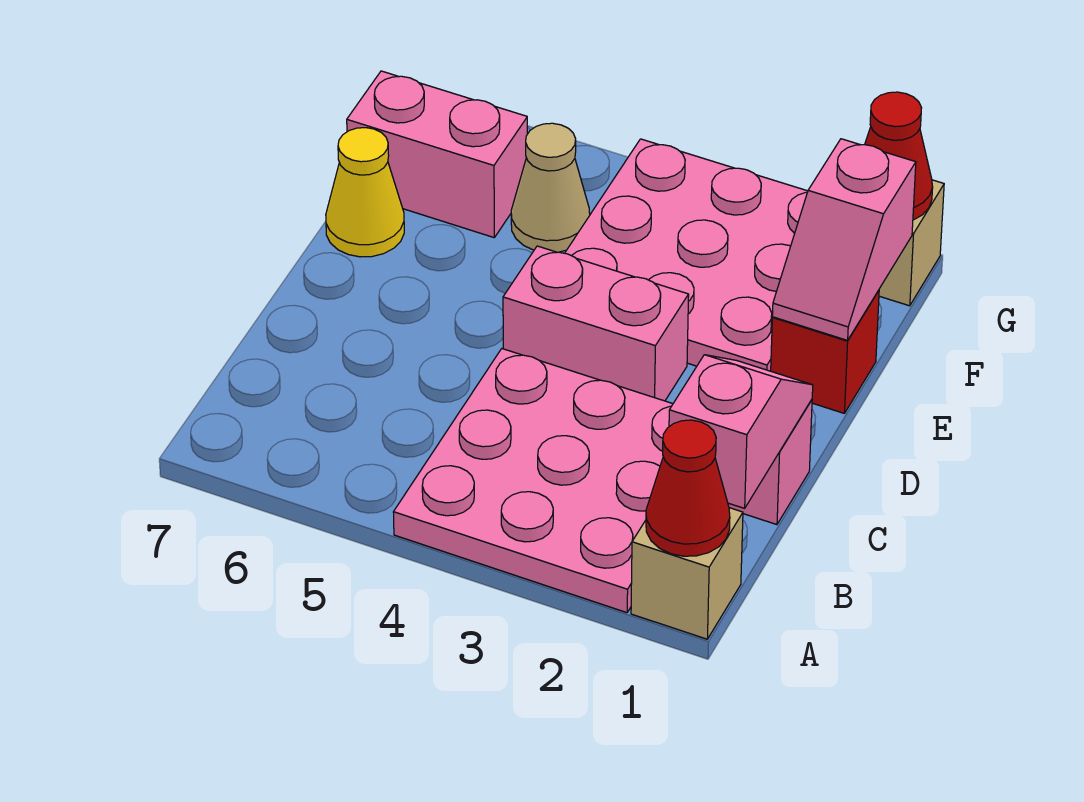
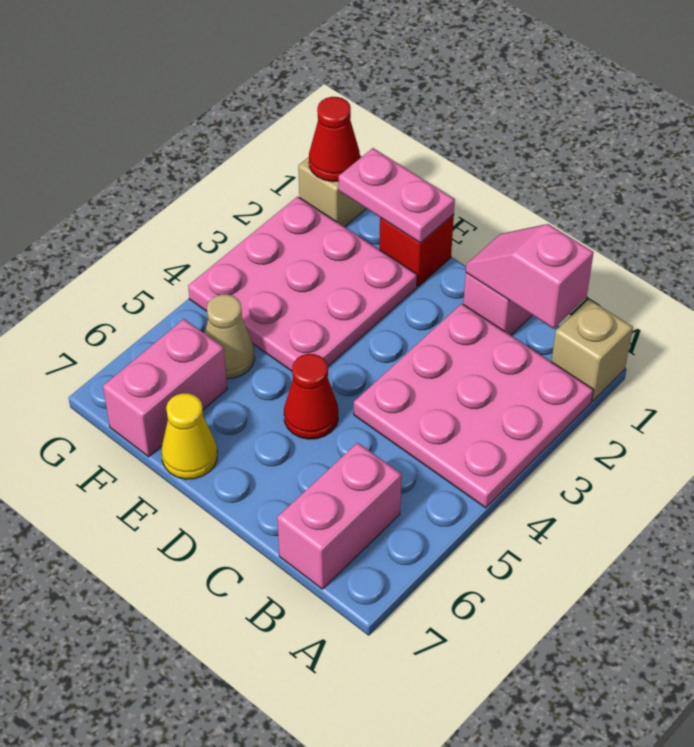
red cone A1 level 2 -> red cone D5 level 1
pink brick D3:D4 level 1 -> pink brick B6:B7 level 1
pink slope E1:F1 level 2 top F -> pink plate E1:F1 level 2

